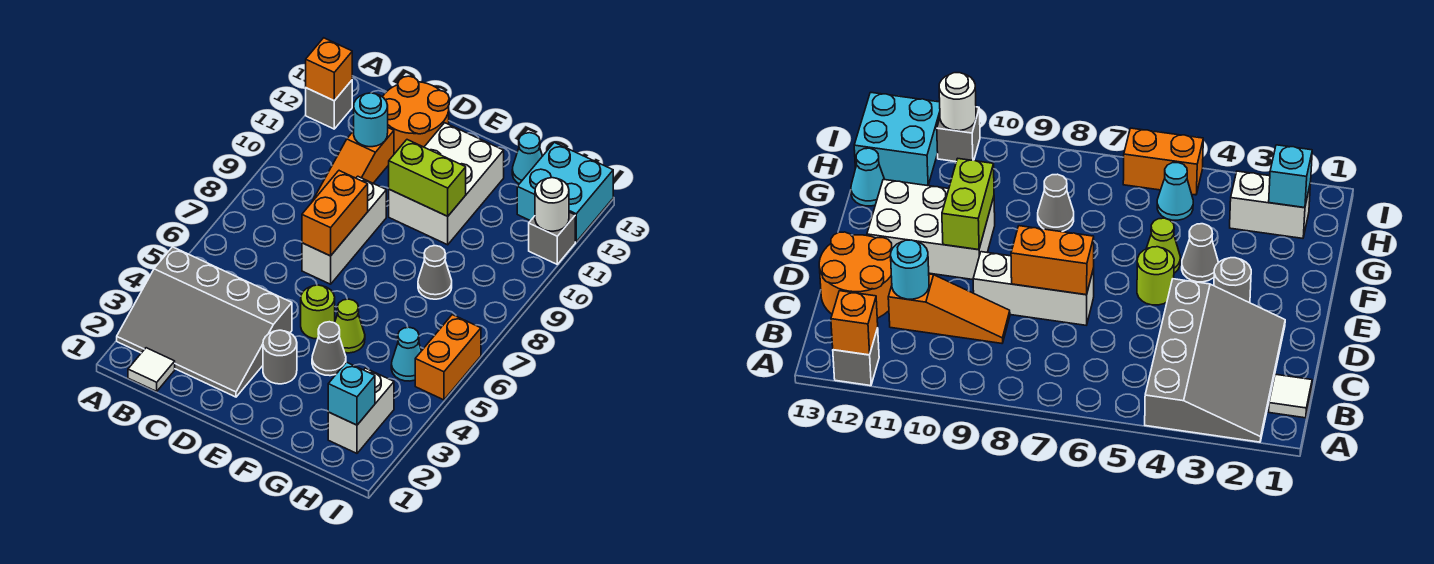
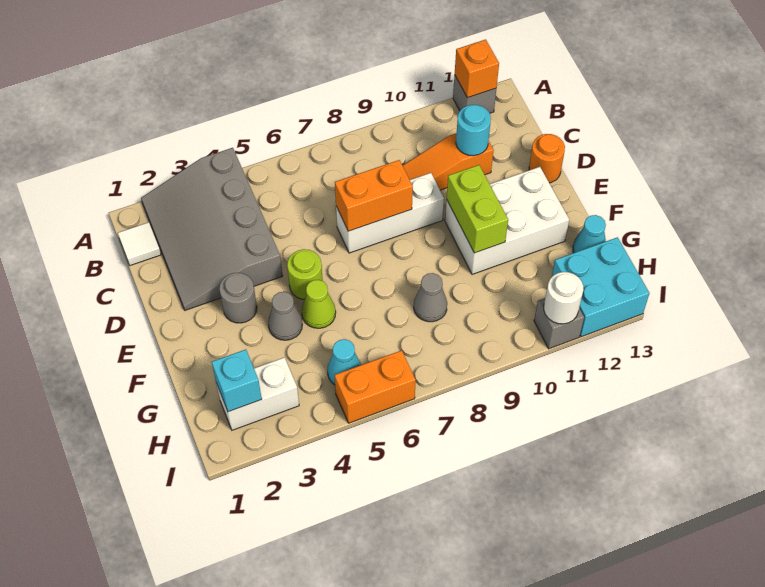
orange round brick C12:D13 level 1 -> orange round brick D13 level 1

